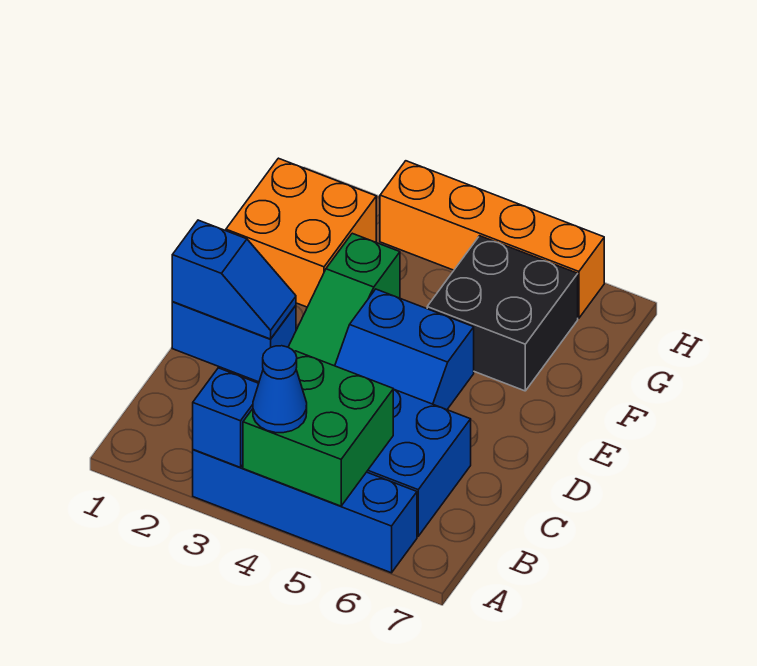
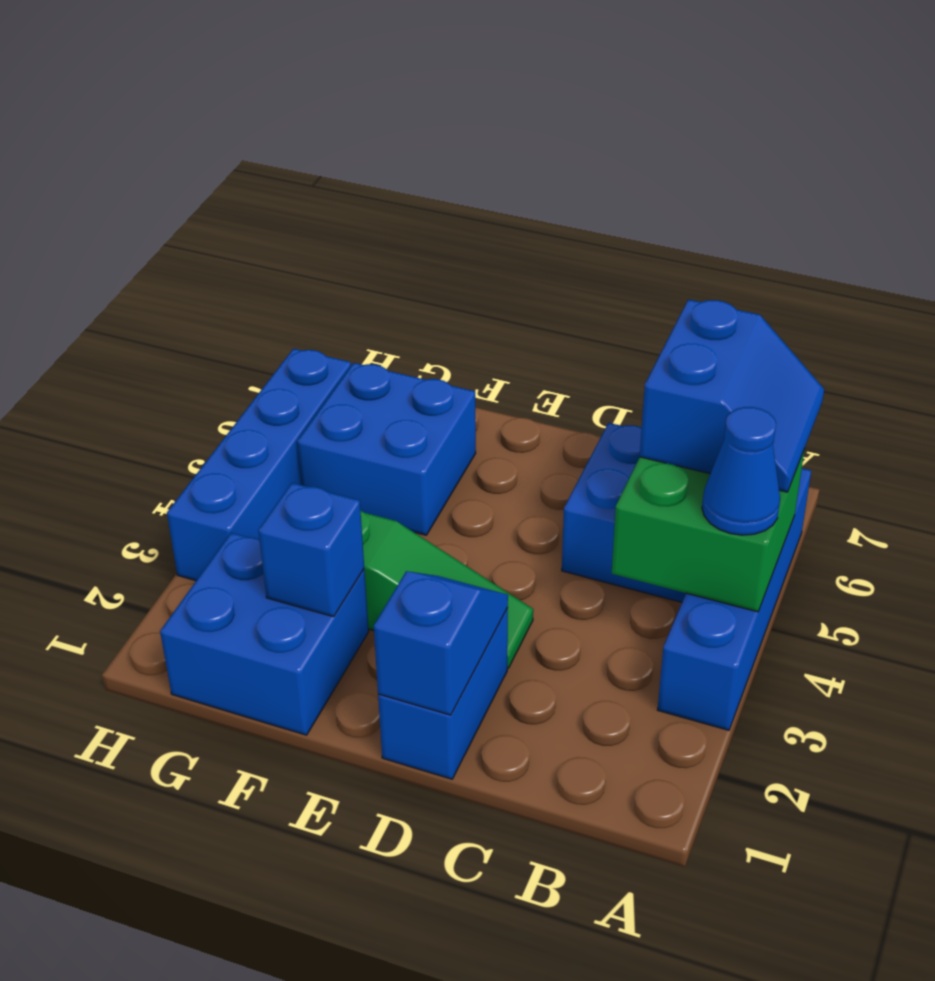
blue brick A3 level 2 -> blue brick F2 level 2
blue slope D4:E5 level 1 top E -> blue slope A5:B6 level 3 top B
orange brick F1:G2 level 1 -> blue brick F1:G2 level 1
black brick F5:G6 level 1 -> blue brick F5:G6 level 1
orange brick H3:H6 level 1 -> blue brick H3:H6 level 1

